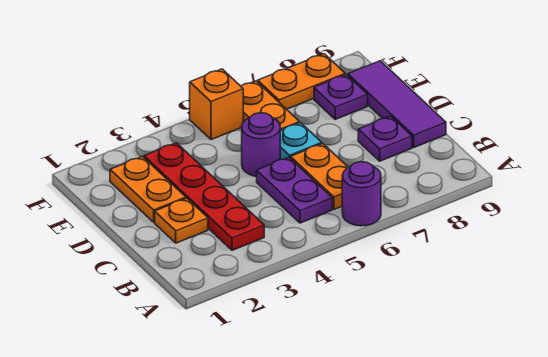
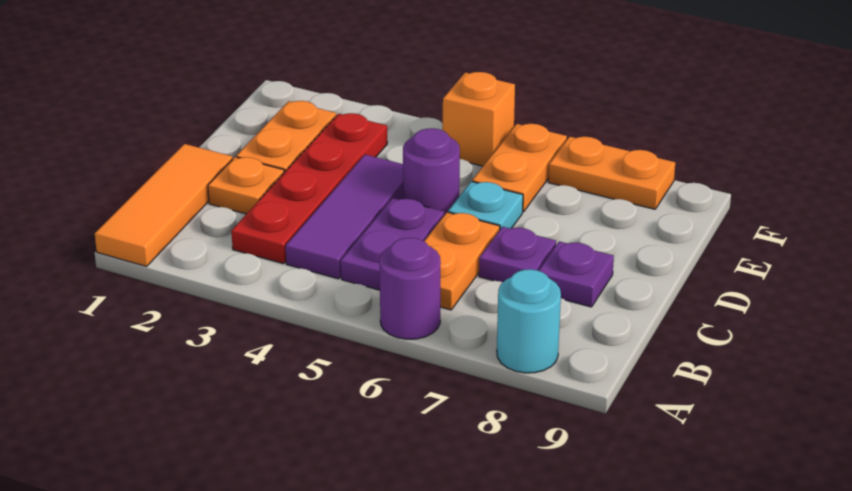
none -> orange tile A1:C1 level 1
none -> cyan round brick A8 level 1
purple tile C9:E9 level 1 -> purple tile B4:D4 level 1
purple plate E8 level 1 -> purple plate C7 level 1

